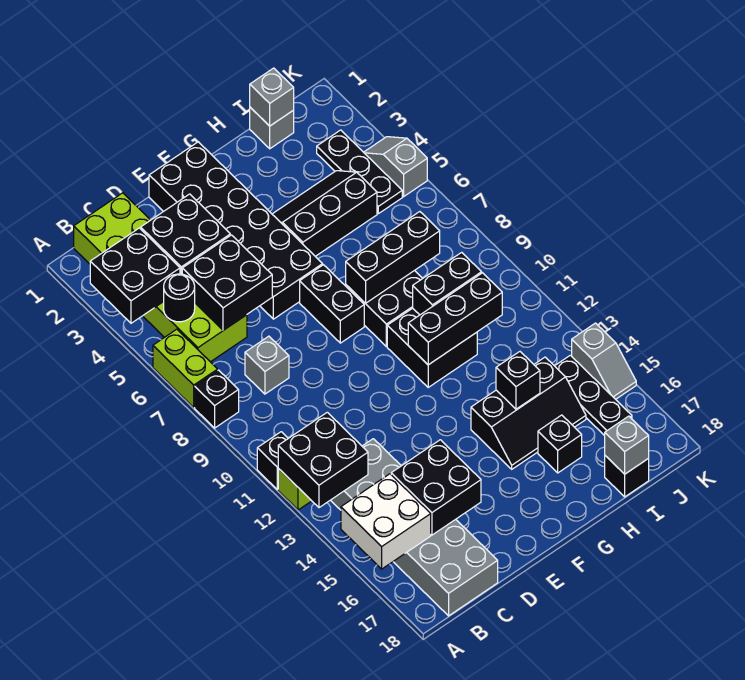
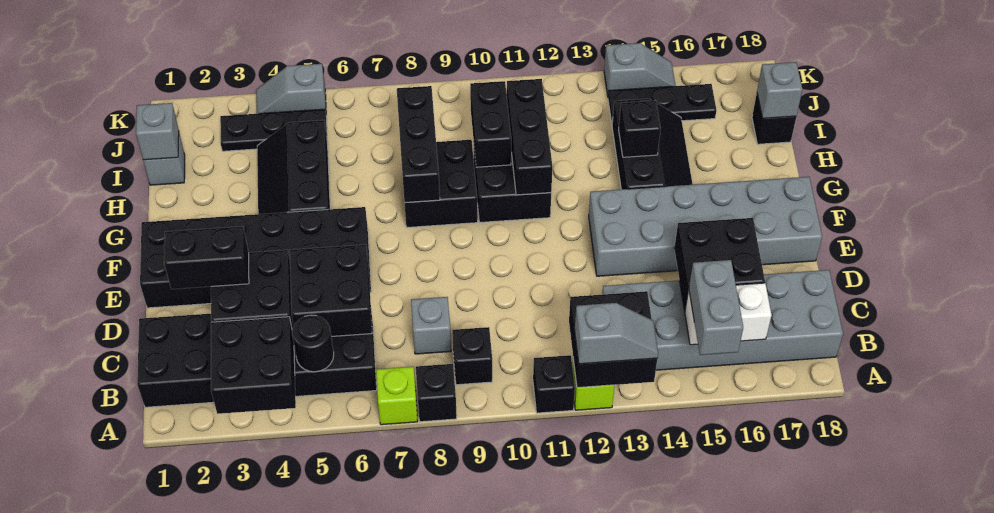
lime brick A6:A7 level 1 -> lime brick A7 level 1
none -> grey slope A12:A13 level 3 top 12
white brick A15:B16 level 2 -> white brick B15:B16 level 2
none -> grey brick A15:B15 level 3
lime brick B1:C6 level 1 -> black brick B1:C6 level 1
none -> grey brick E13:F18 level 1
black brick F7:F8 level 1 -> black brick D2:D3 level 3
black brick H16 level 1 -> black brick B9 level 1

